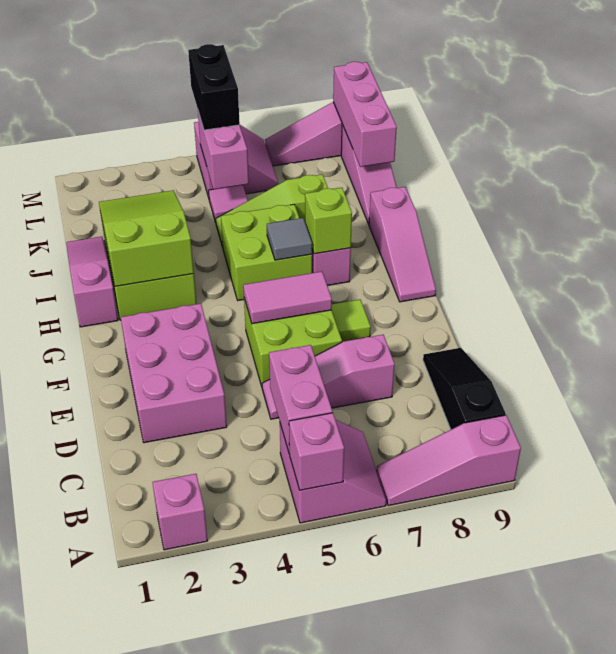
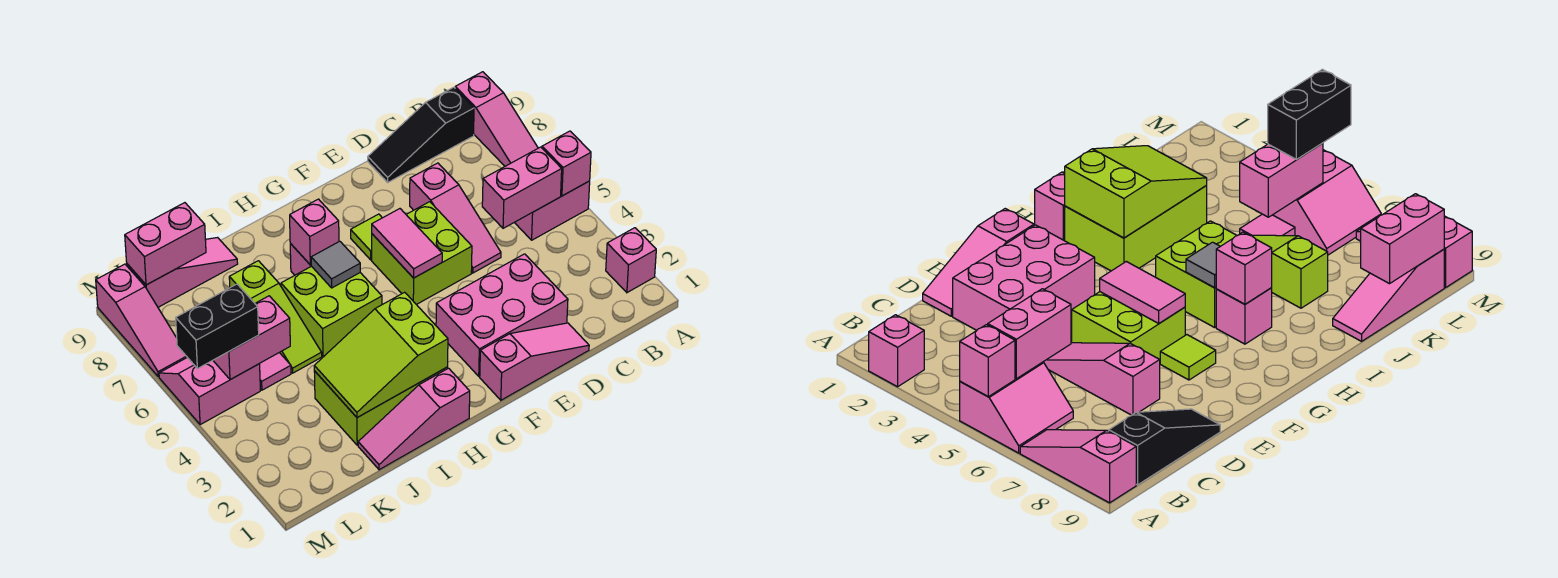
pink slope G9:I9 level 1 top I -> pink slope D1:F1 level 1 top F
lime brick H7 level 2 -> pink brick H7 level 2
pink brick K9:M9 level 2 -> pink brick K9:L9 level 2

